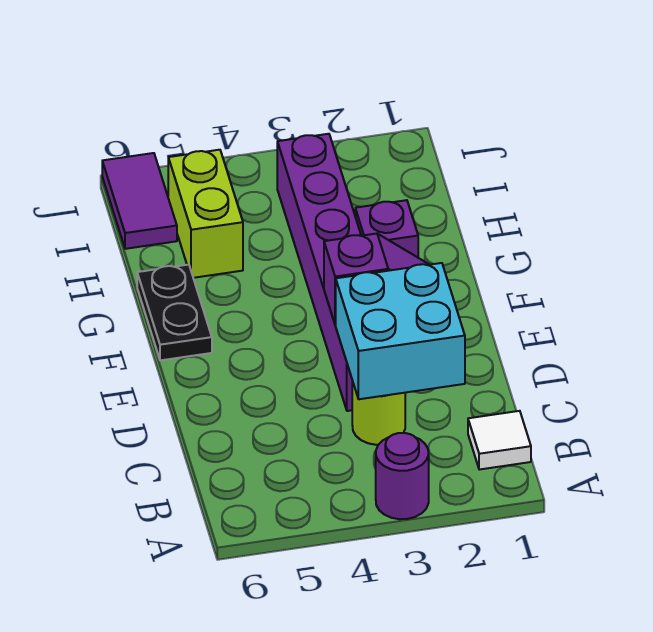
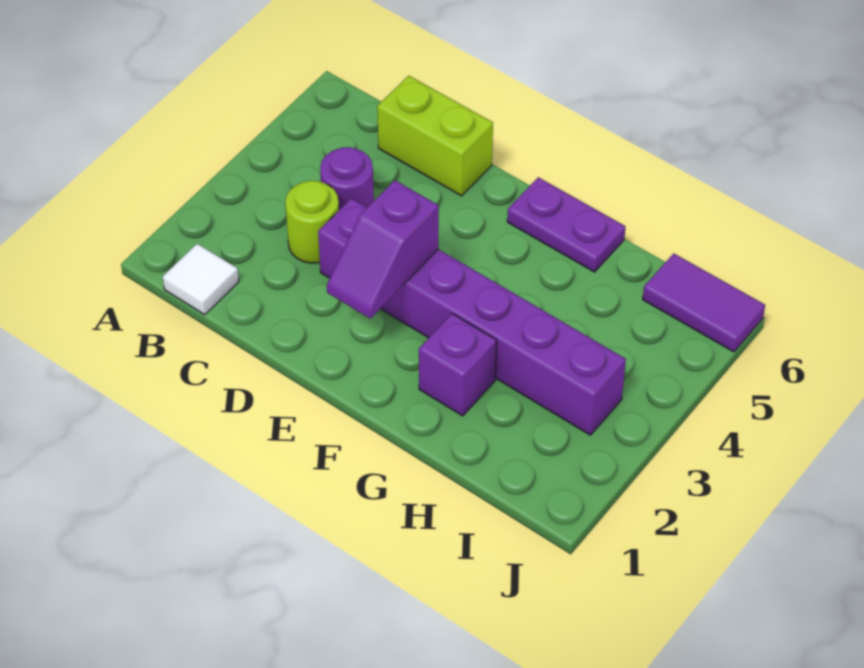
purple round brick A3 level 1 -> purple round brick C4 level 1
cyan brick C2:D3 level 2 -> none
black plate F6:G6 level 1 -> purple plate F6:G6 level 1
lime brick H5:I5 level 1 -> lime brick C6:D6 level 1

